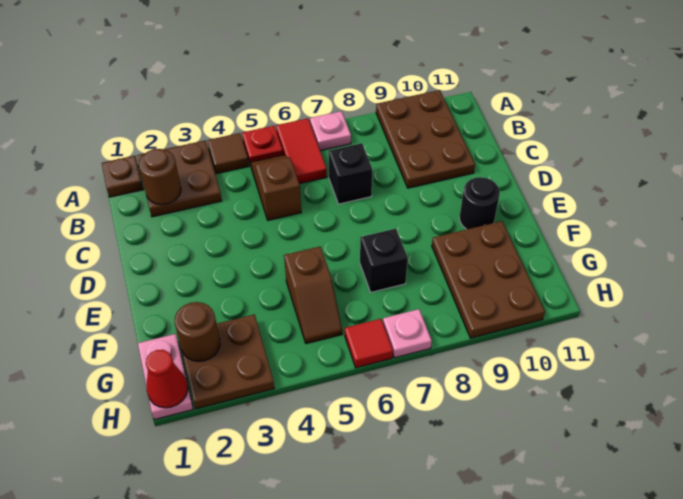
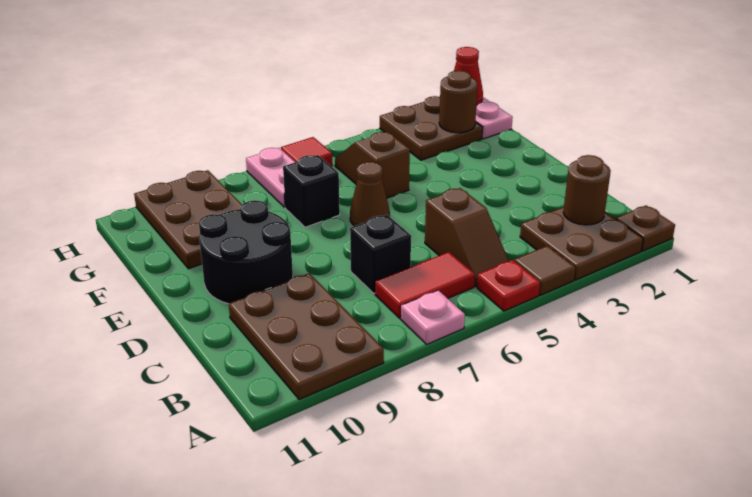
red tile A6:B6 level 1 -> red tile B6:B7 level 1
none -> brown cone E6 level 1
black round brick E10 level 1 -> black round brick D9:E10 level 1
pink plate H7 level 1 -> pink plate G7:H7 level 1

